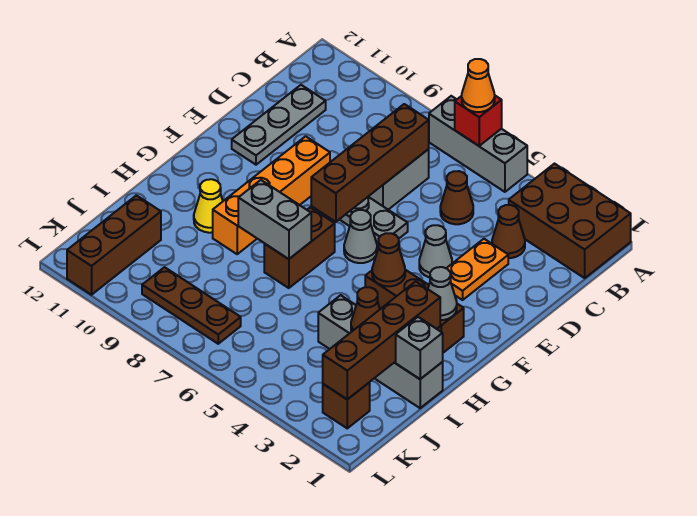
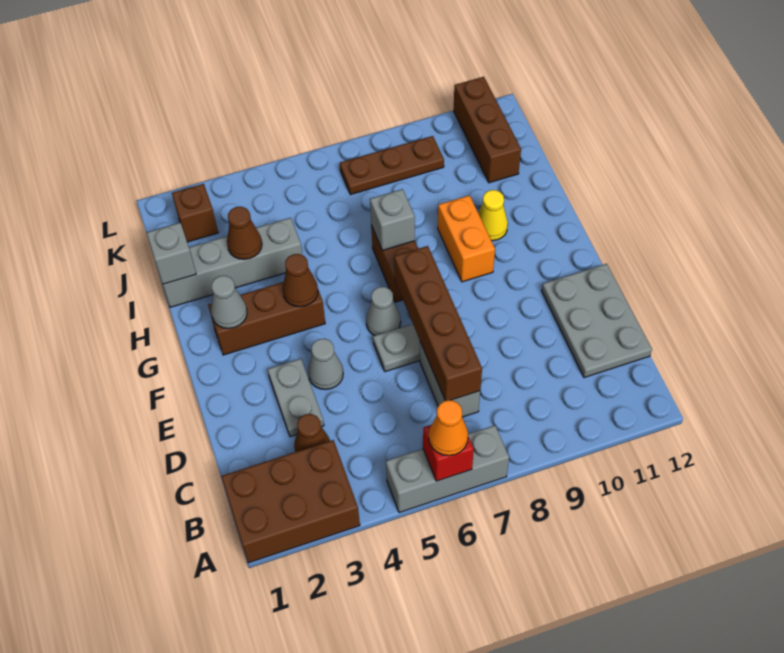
brown cone C5 level 1 -> none
grey plate C11:E11 level 1 -> grey plate C11:E12 level 1
orange plate D3:E3 level 1 -> grey plate D3:E3 level 1
orange brick E9:H9 level 1 -> orange brick G9:H9 level 1
brown brick H2:K2 level 2 -> none
grey brick H7:H8 level 2 -> grey brick H7 level 2

